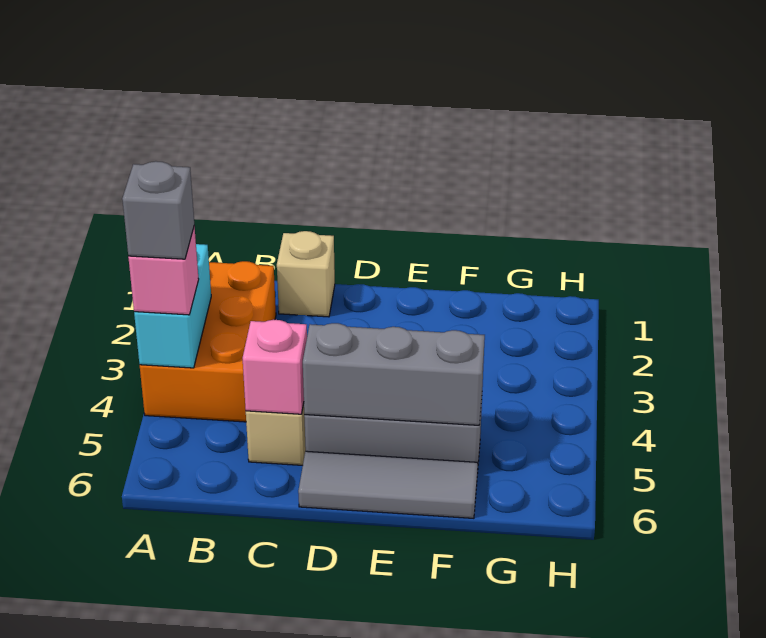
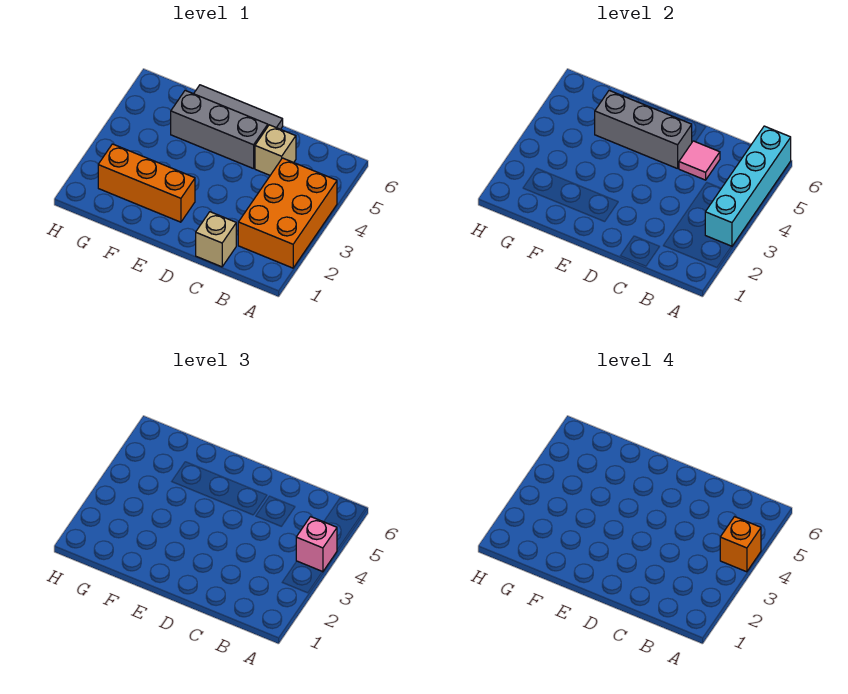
cyan brick A3:A4 level 2 -> cyan brick A3:A6 level 2
grey brick A4 level 4 -> orange brick A4 level 4
pink brick C5 level 2 -> pink tile C5 level 2
none -> orange brick E2:G2 level 1

